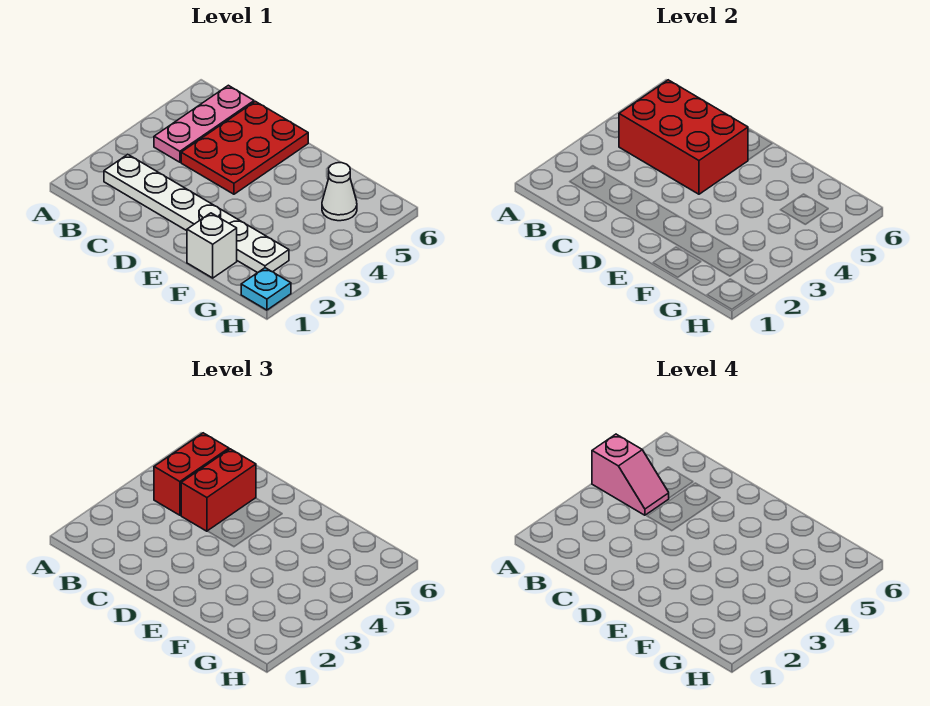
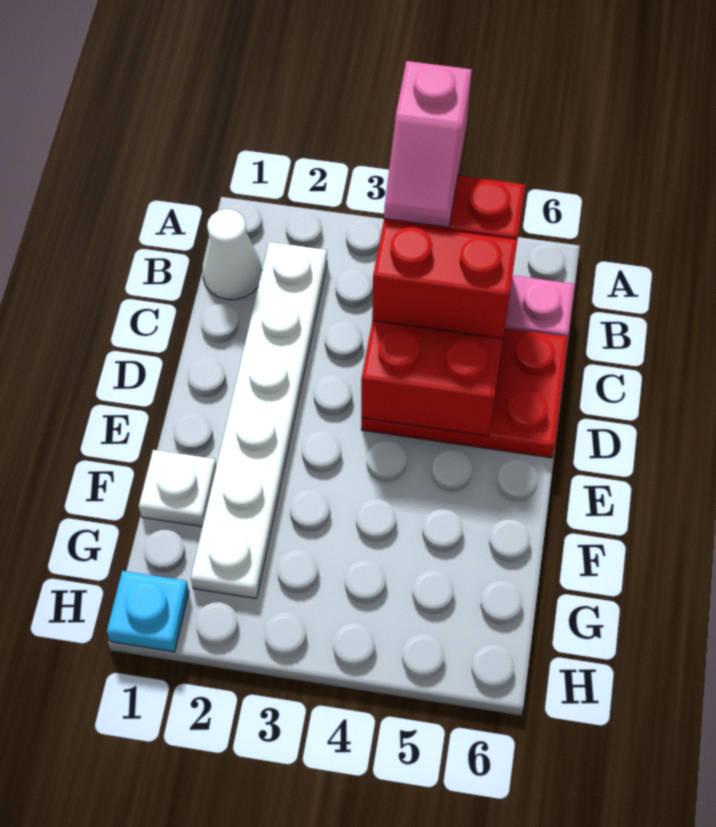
white brick F1 level 1 -> white plate F1 level 1
white cone G5 level 1 -> white cone B1 level 1

